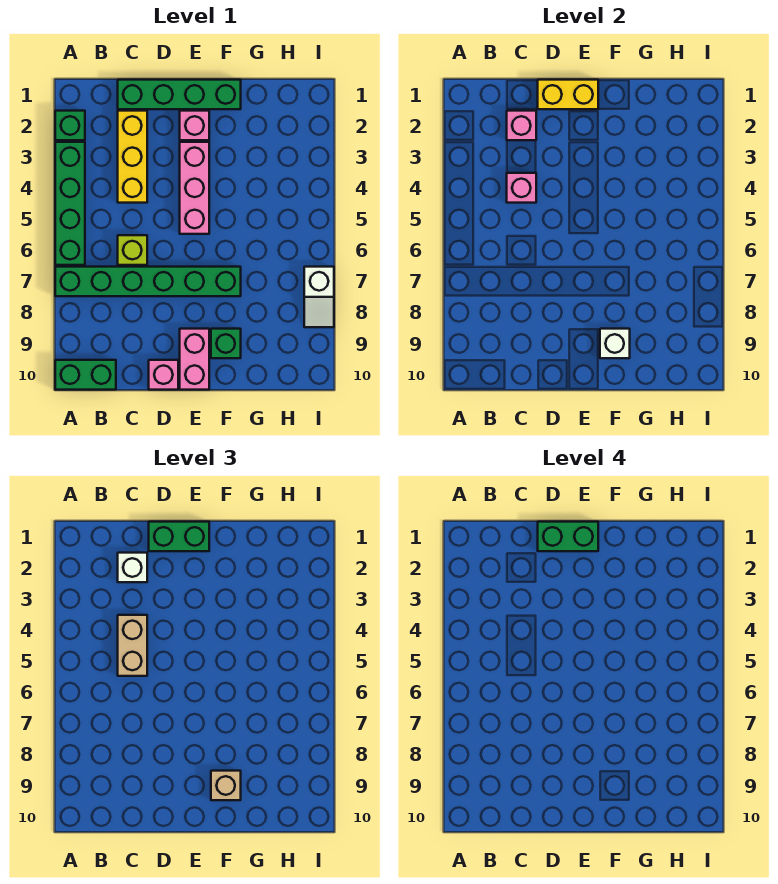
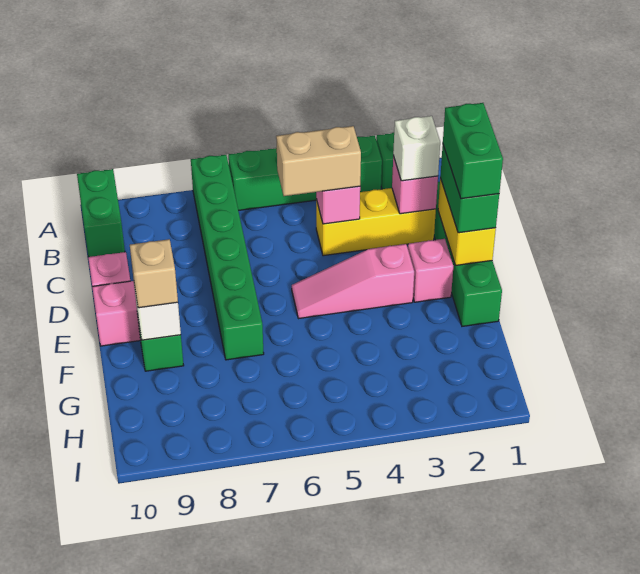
lime brick C6 level 1 -> none
pink brick E3:E5 level 1 -> pink slope E3:E5 level 1 top 3
white slope I7:I8 level 1 top 7 -> none

